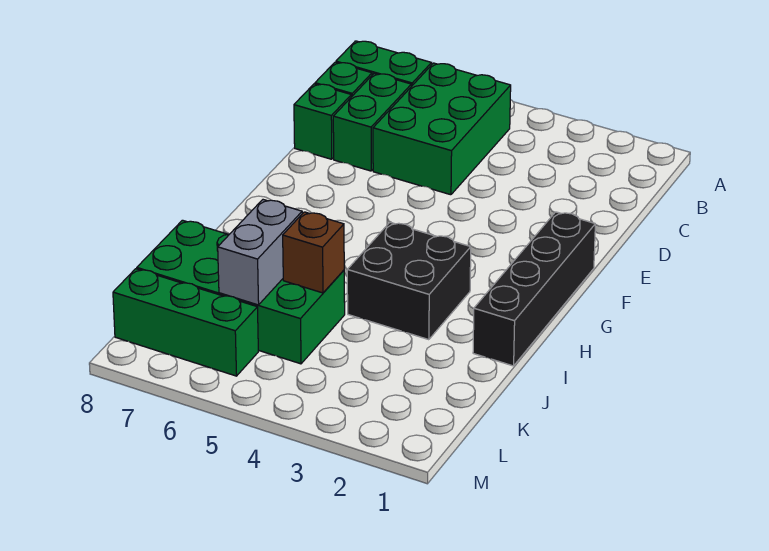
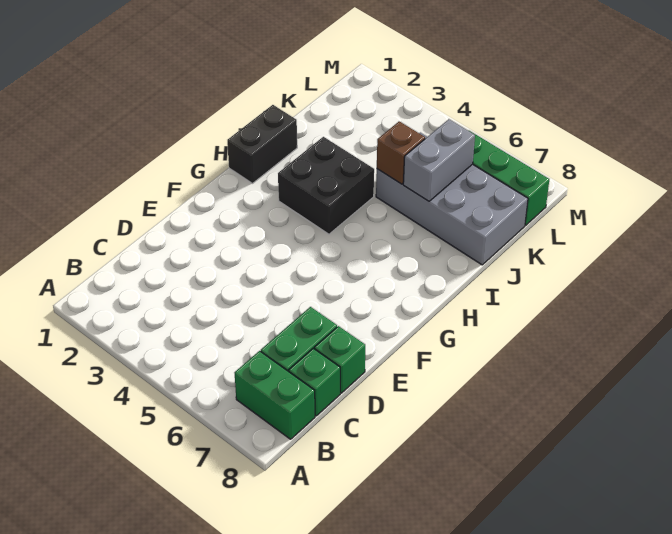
green brick B5:D6 level 1 -> none
black brick F1:I1 level 1 -> black brick H1:I1 level 1
green brick J5:K8 level 1 -> grey brick J5:K8 level 1

